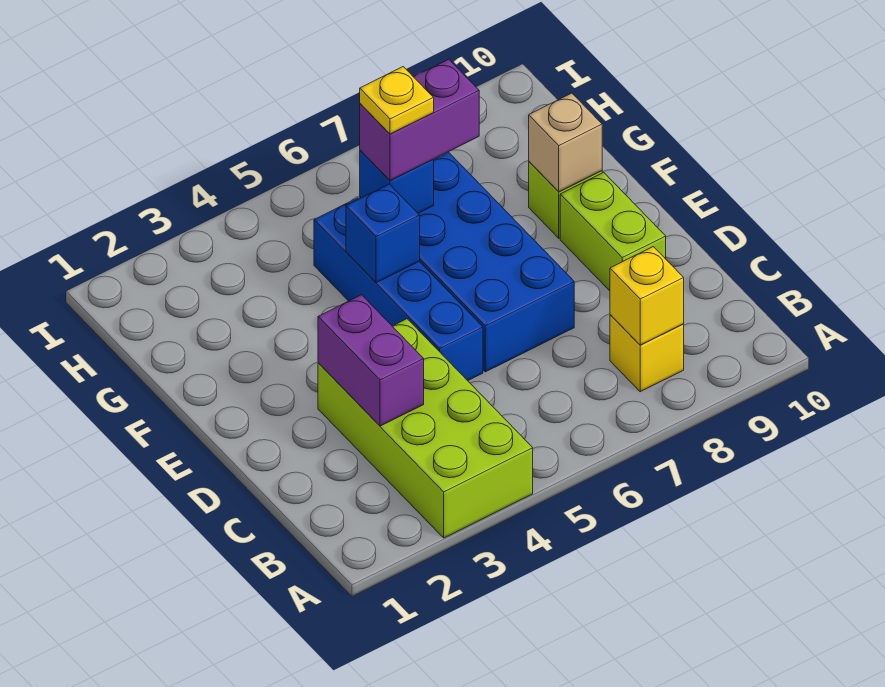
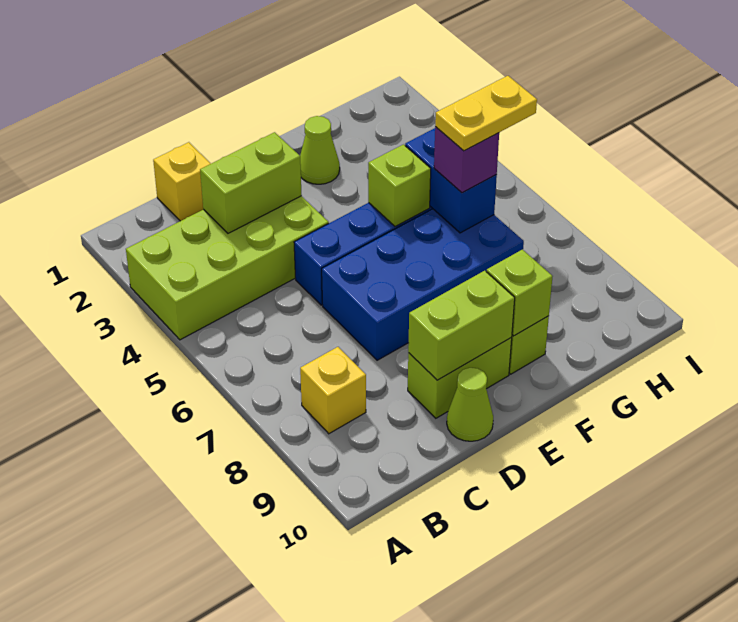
yellow brick B8 level 2 -> yellow brick C1 level 1
purple brick C3:D3 level 2 -> lime brick C3:D3 level 2
none -> lime brick D9:E9 level 2
none -> lime cone D10 level 1
none -> lime cone F2 level 1
blue brick F5 level 2 -> lime brick F5 level 2
tan brick F9 level 2 -> lime brick F9 level 2
blue brick G6 level 2 -> blue brick G5:G6 level 2
purple brick G6:G7 level 3 -> purple brick G6 level 3
yellow plate G6 level 4 -> yellow plate G6:H6 level 4

